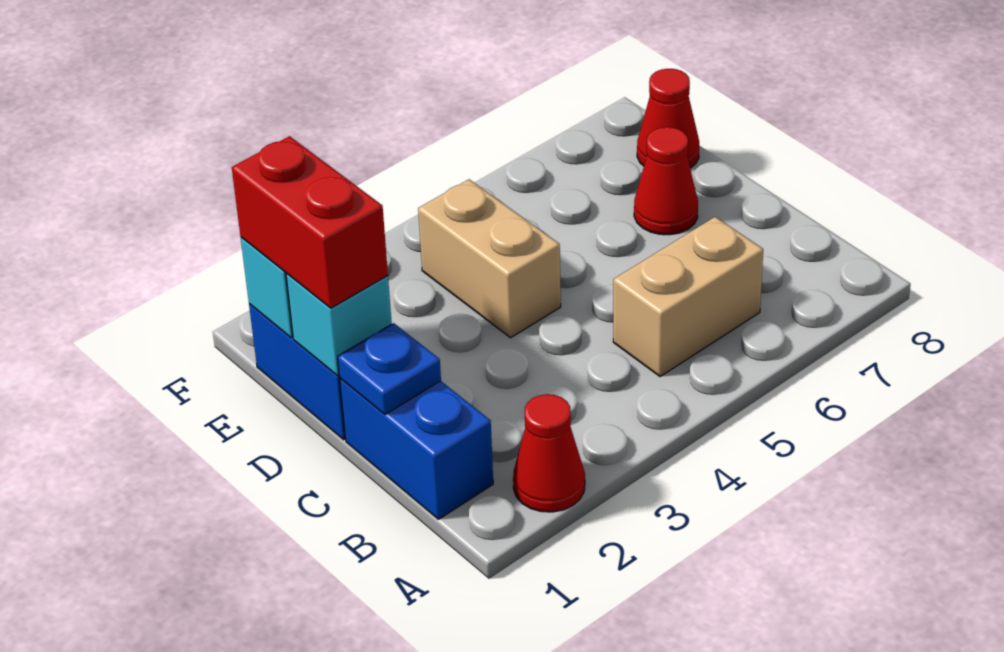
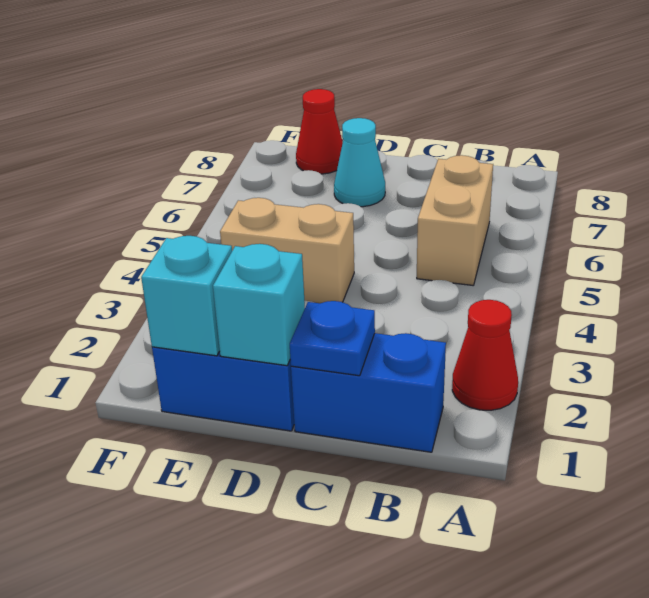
red brick D1:E1 level 3 -> none
red cone D7 level 1 -> cyan cone D7 level 1

